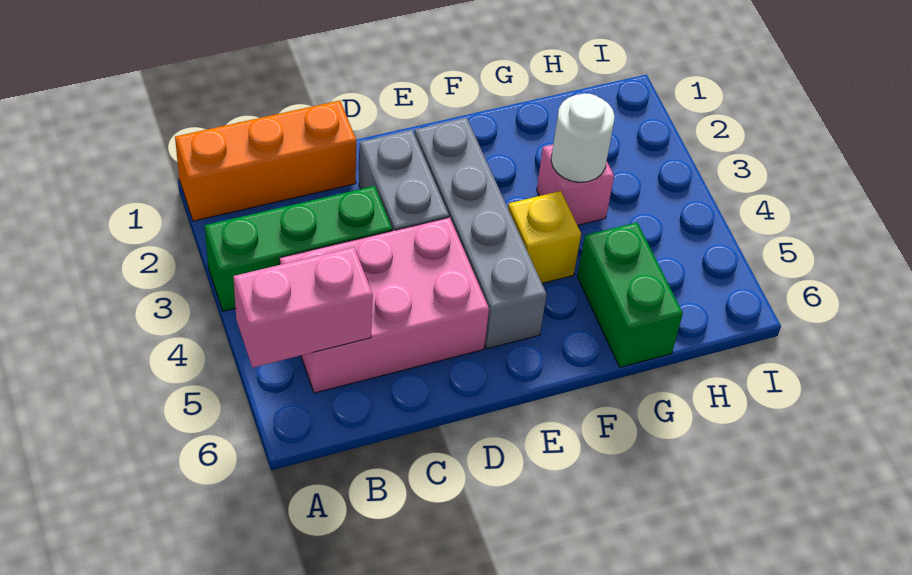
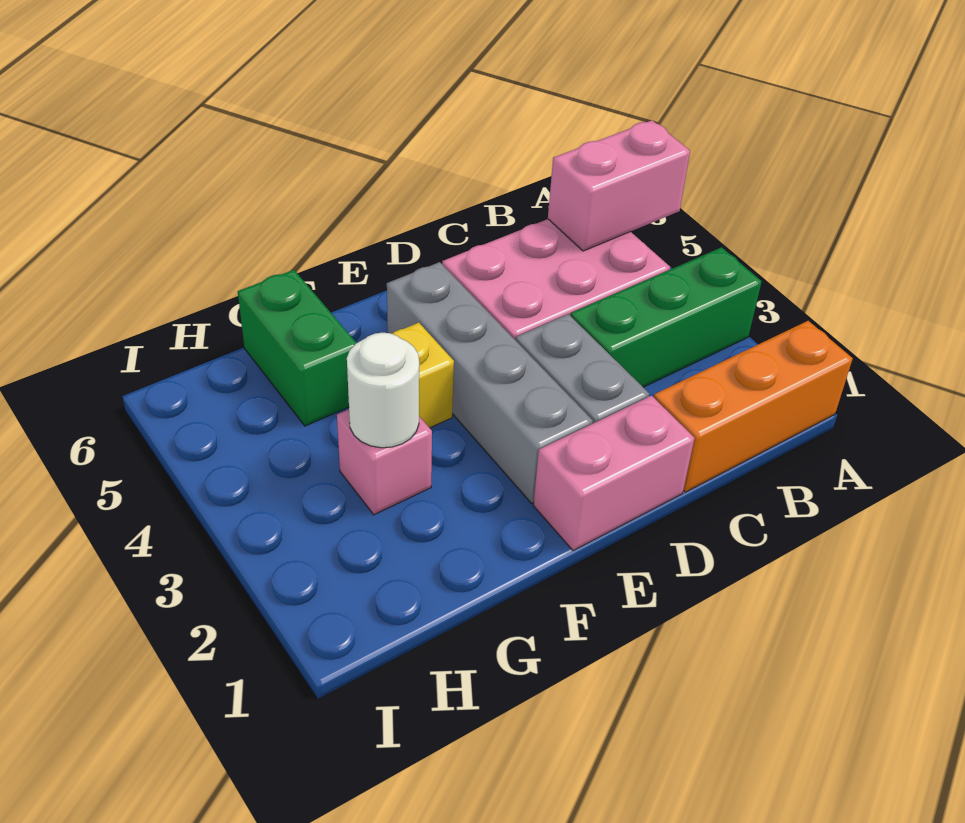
none -> pink brick D1:E1 level 1

